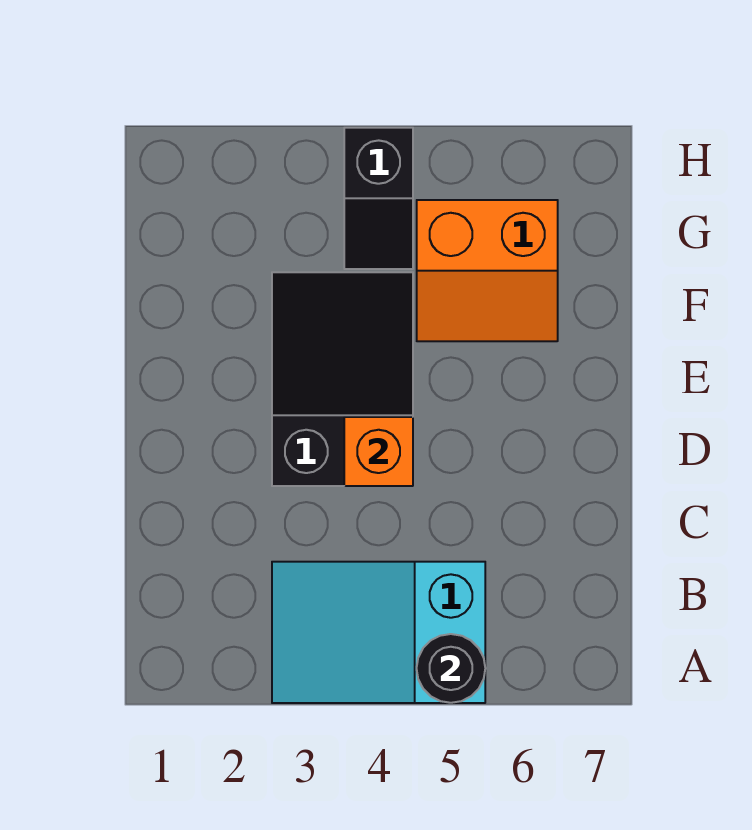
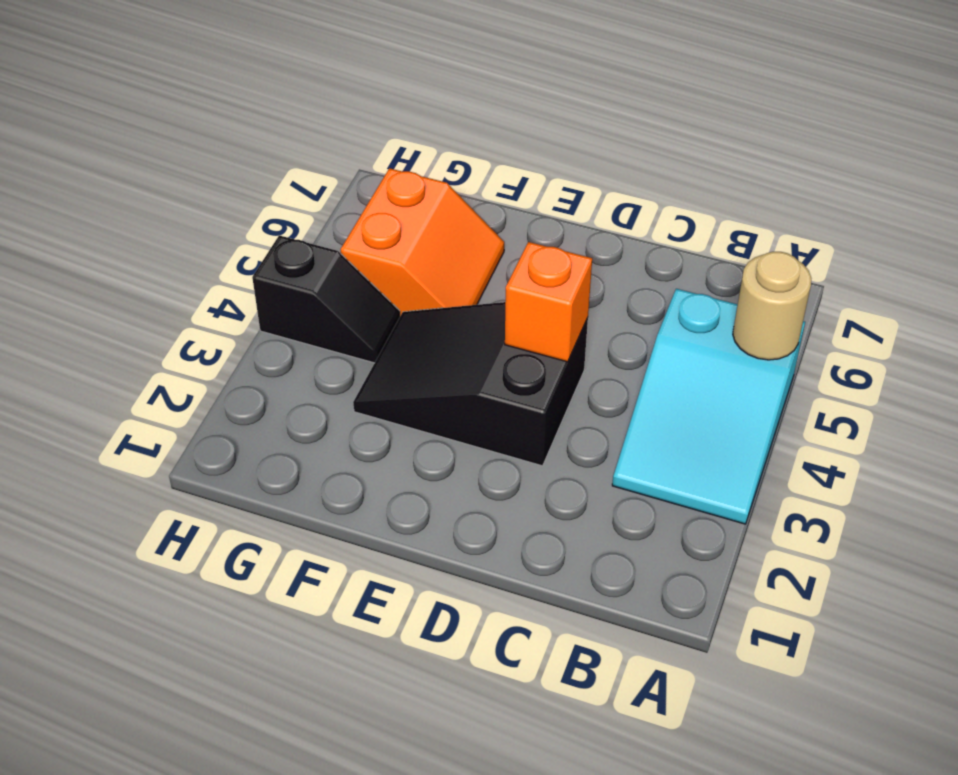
black round brick A5 level 2 -> tan round brick A5 level 2

